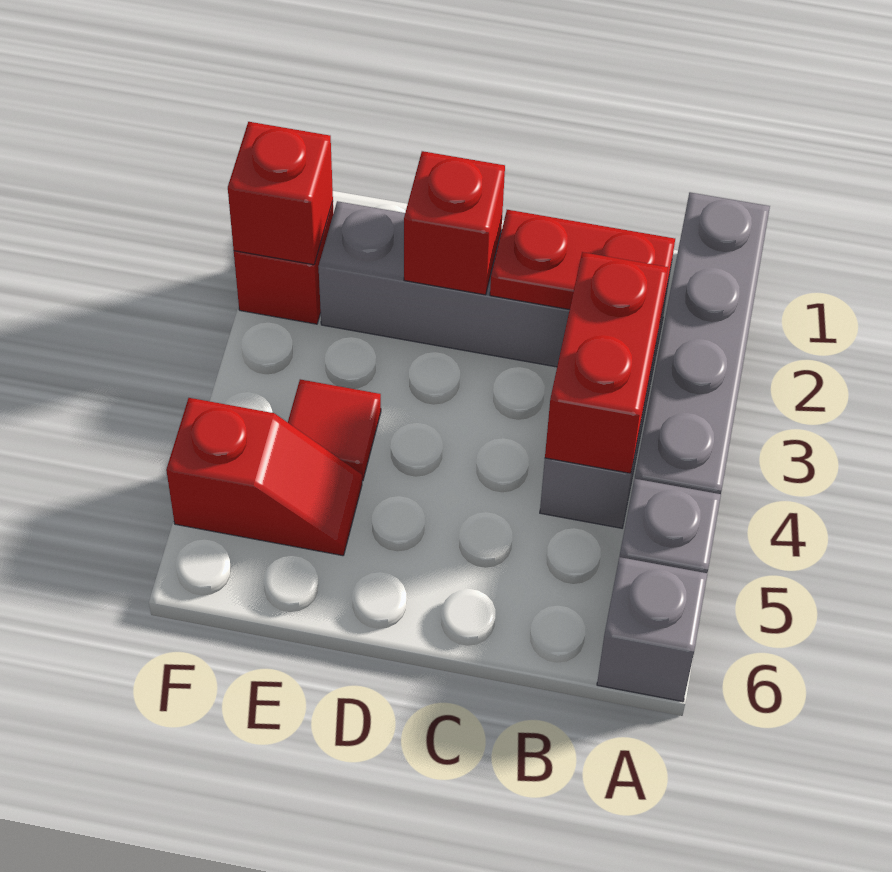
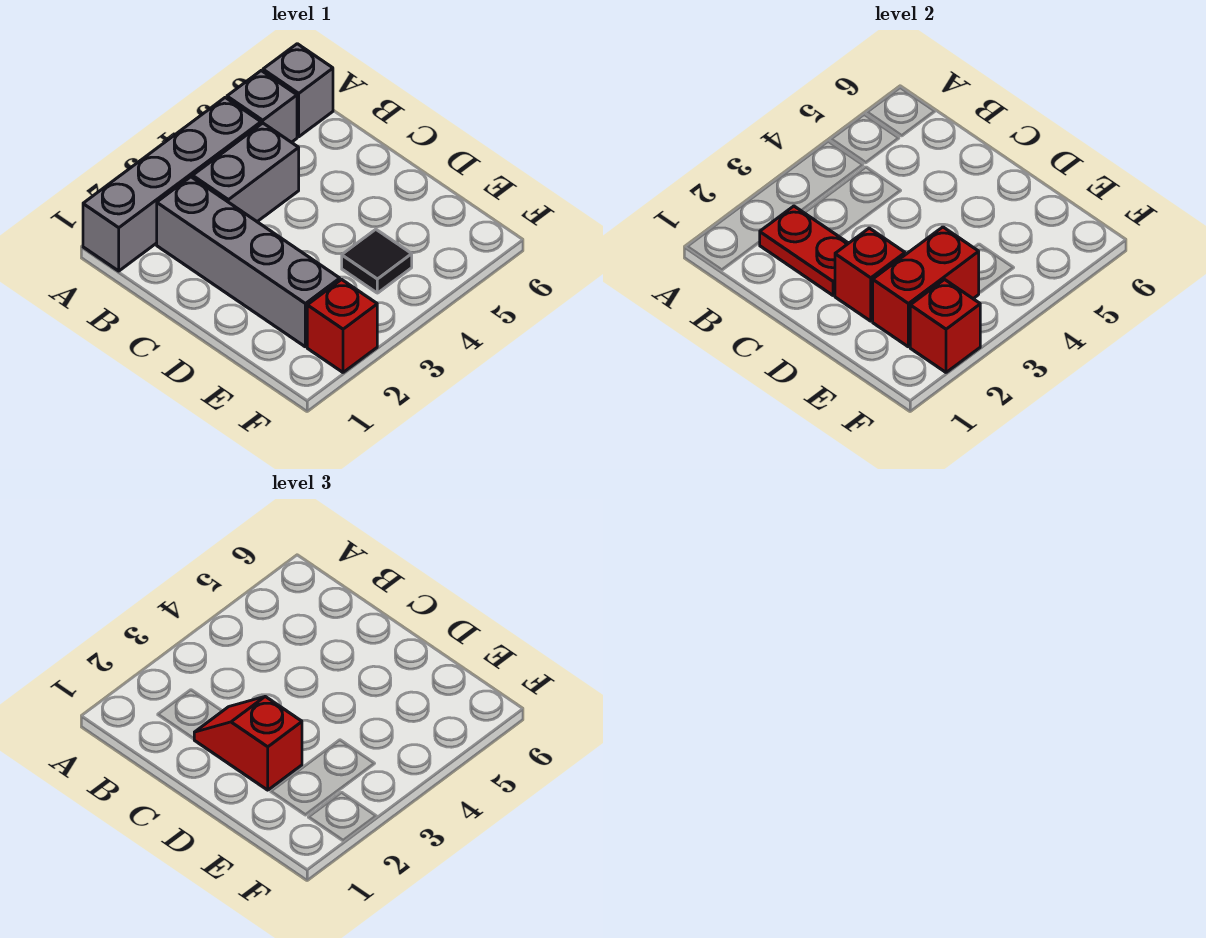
red brick B3:B4 level 2 -> red brick E2:E3 level 2
red tile E4 level 1 -> black tile E4 level 1
red slope E5:F5 level 1 top F -> red slope C2:D2 level 3 top D

